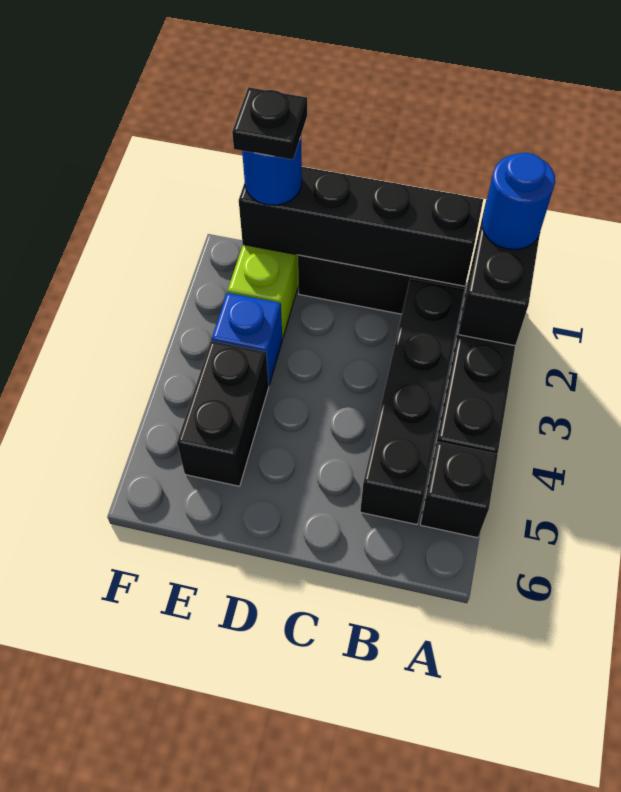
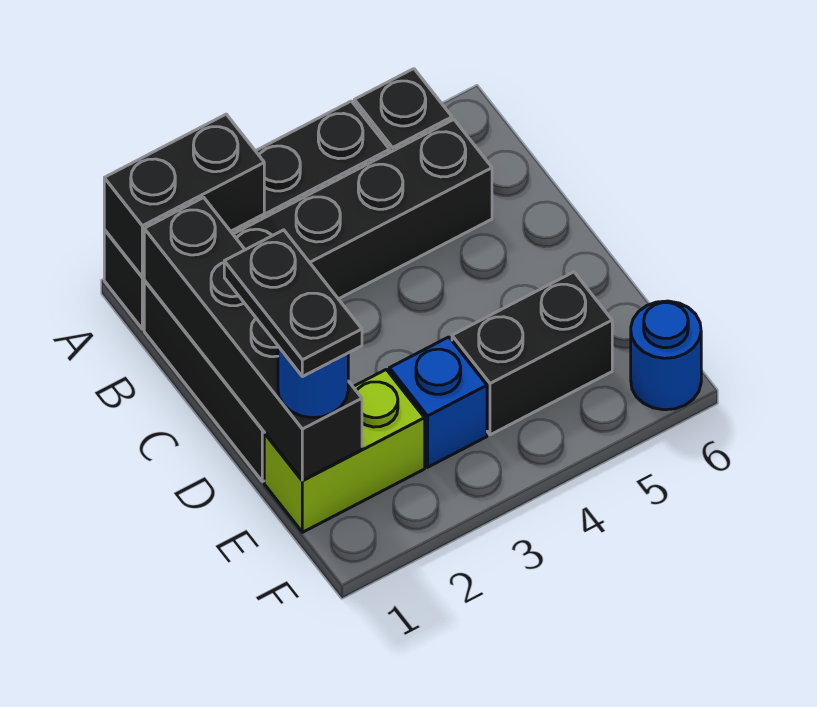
blue round brick A1 level 3 -> blue round brick F6 level 1
black plate E1 level 4 -> black plate D1:E1 level 4

